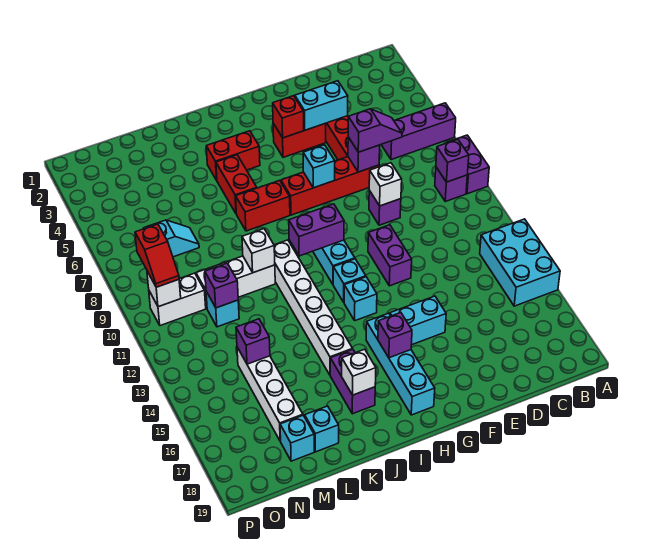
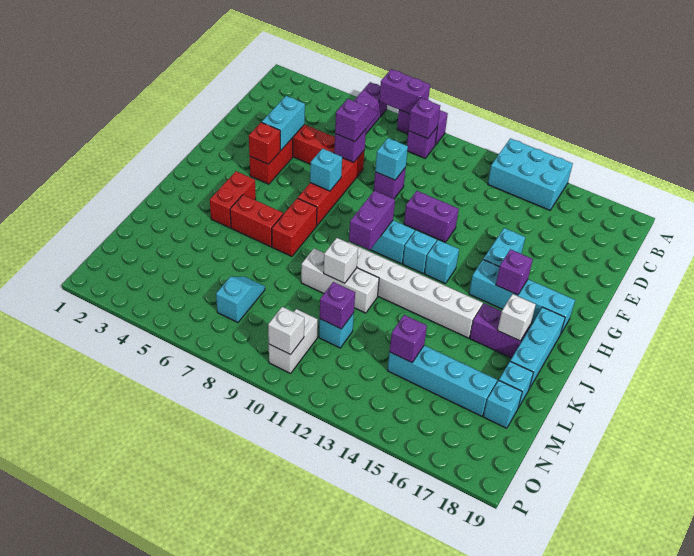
none -> purple brick A7:A8 level 2
white brick E9 level 2 -> cyan brick E9 level 2
none -> cyan brick I18:K18 level 1
white brick K10:M10 level 1 -> white brick K9:K11 level 1
white brick M14:M17 level 1 -> cyan brick M14:M17 level 1
red slope O9:O10 level 3 top 9 -> none

